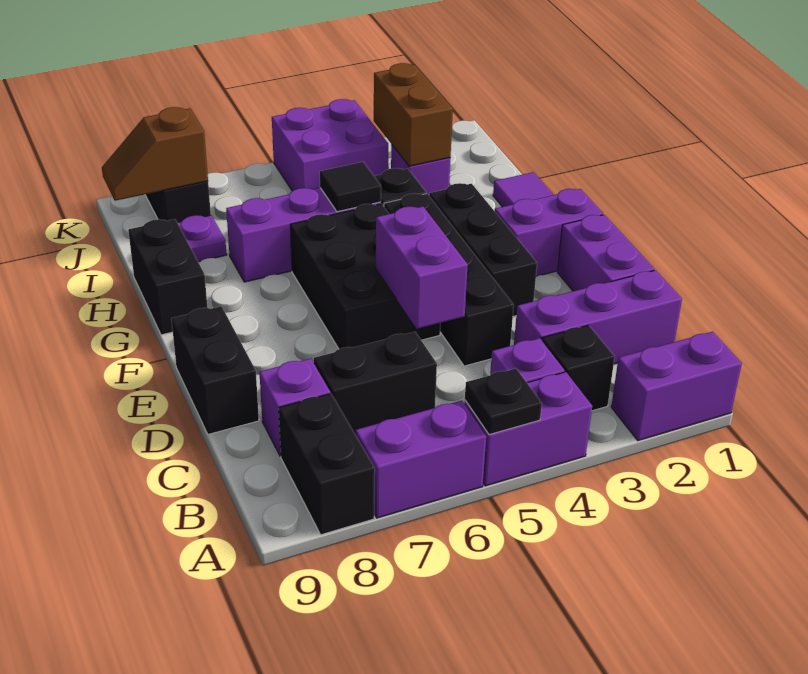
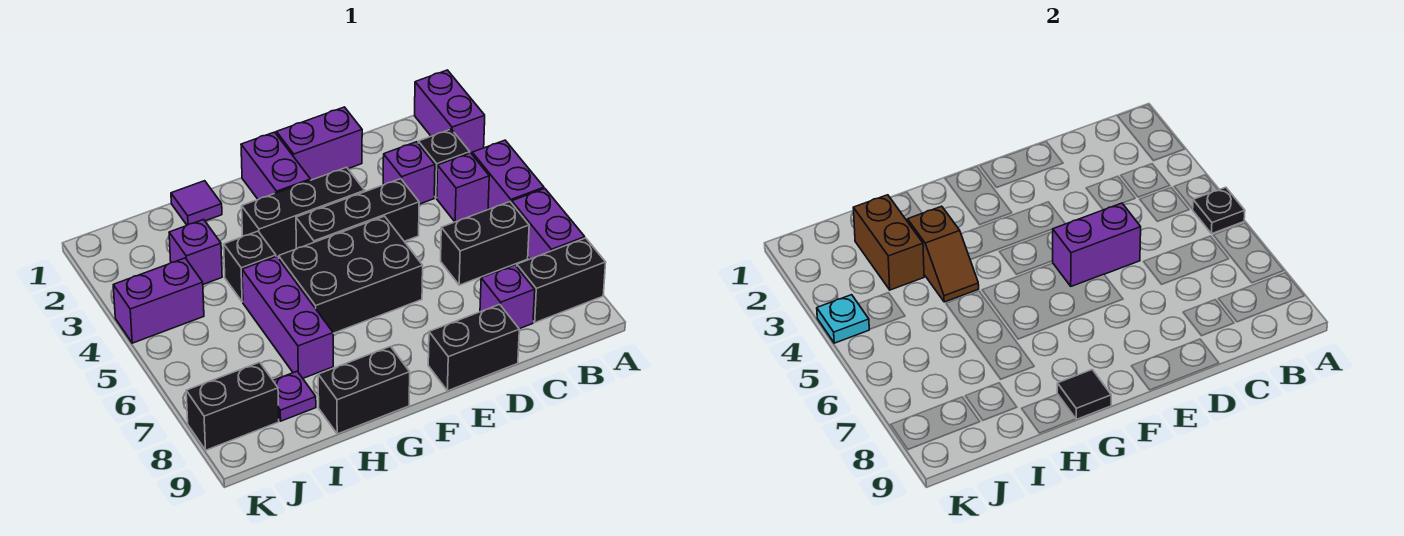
purple brick C1:C3 level 1 -> purple brick C3 level 1
black brick C6:C7 level 1 -> black brick B6:C6 level 1
black brick D4:G4 level 1 -> black brick D4:F4 level 1
black tile H5 level 2 -> black tile G9 level 2
brown brick I3:J3 level 2 -> brown brick I2:I3 level 2
purple brick J4:K5 level 1 -> purple brick J4:K4 level 1
brown slope J8:J9 level 2 top 8 -> brown slope H3:H4 level 2 top 3
none -> cyan plate K4 level 2

